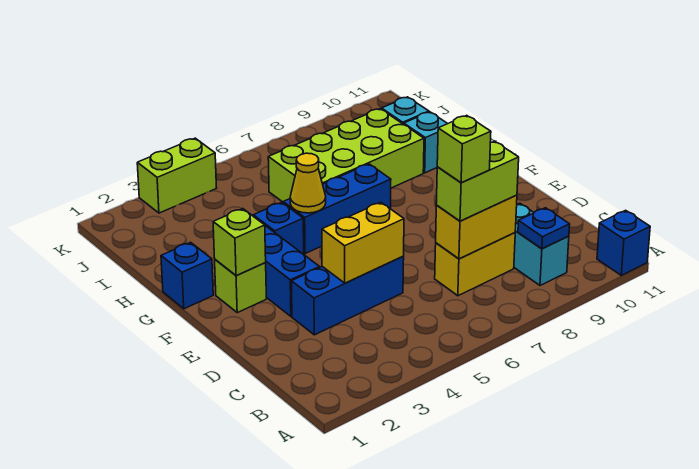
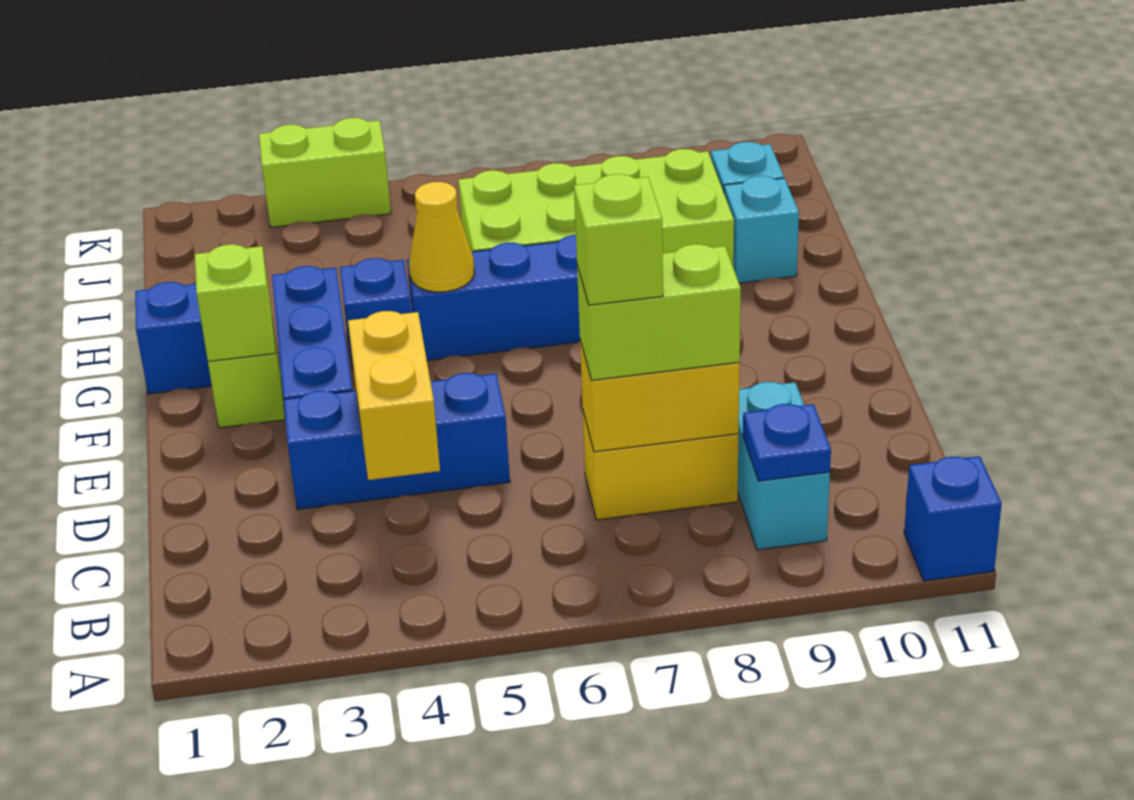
yellow brick D4:D5 level 2 -> yellow brick C4:D4 level 2

